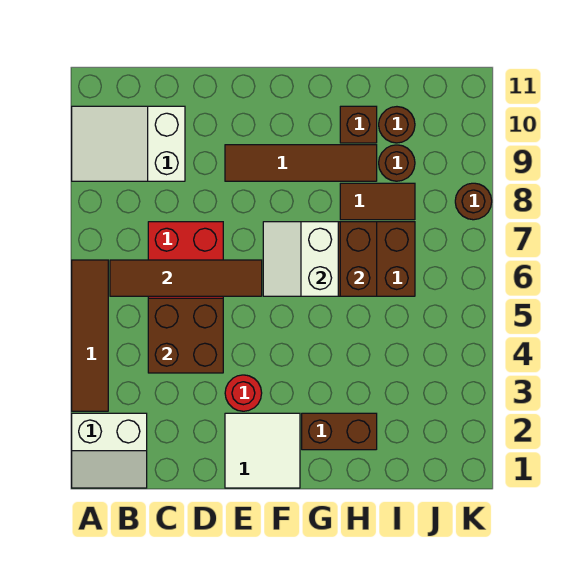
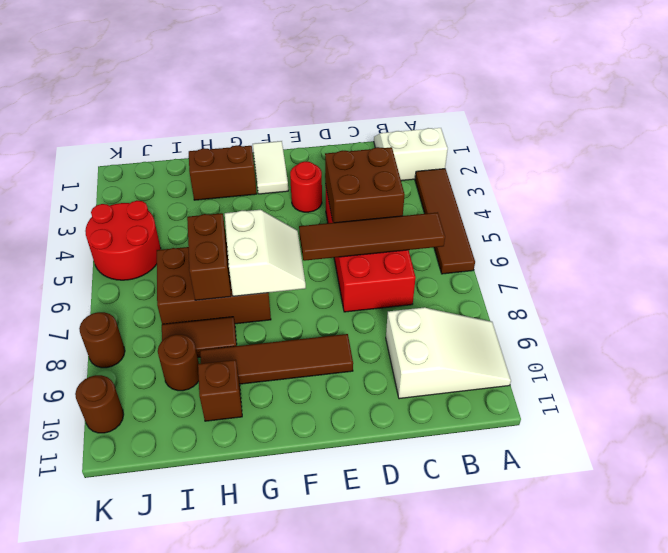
white tile E1:F2 level 1 -> white tile F1:F2 level 1
brown round brick I10 level 1 -> brown round brick K10 level 1
none -> red round brick J4:K5 level 1

